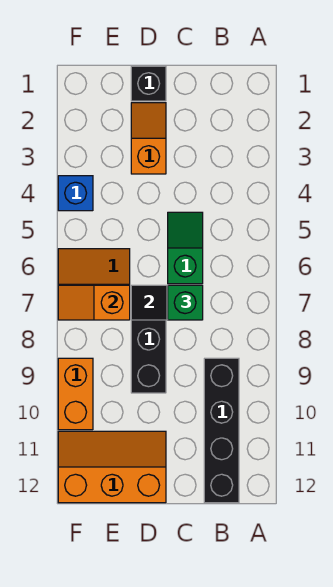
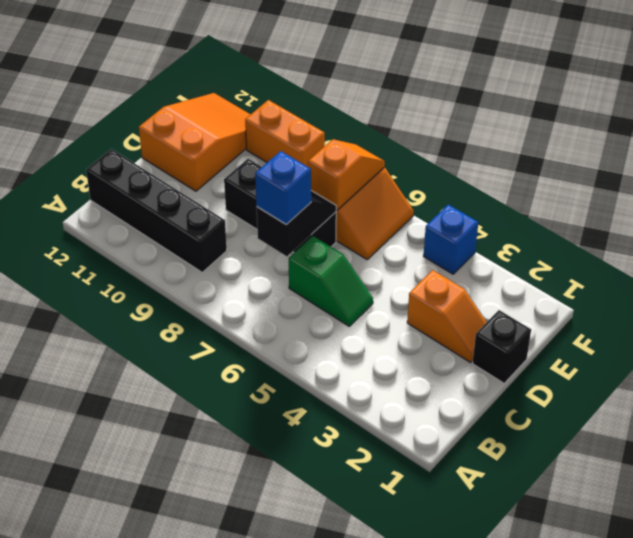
green brick C7 level 3 -> blue brick C7 level 3
orange slope D11:F12 level 1 top 12 -> orange slope D11:F12 level 1 top D

